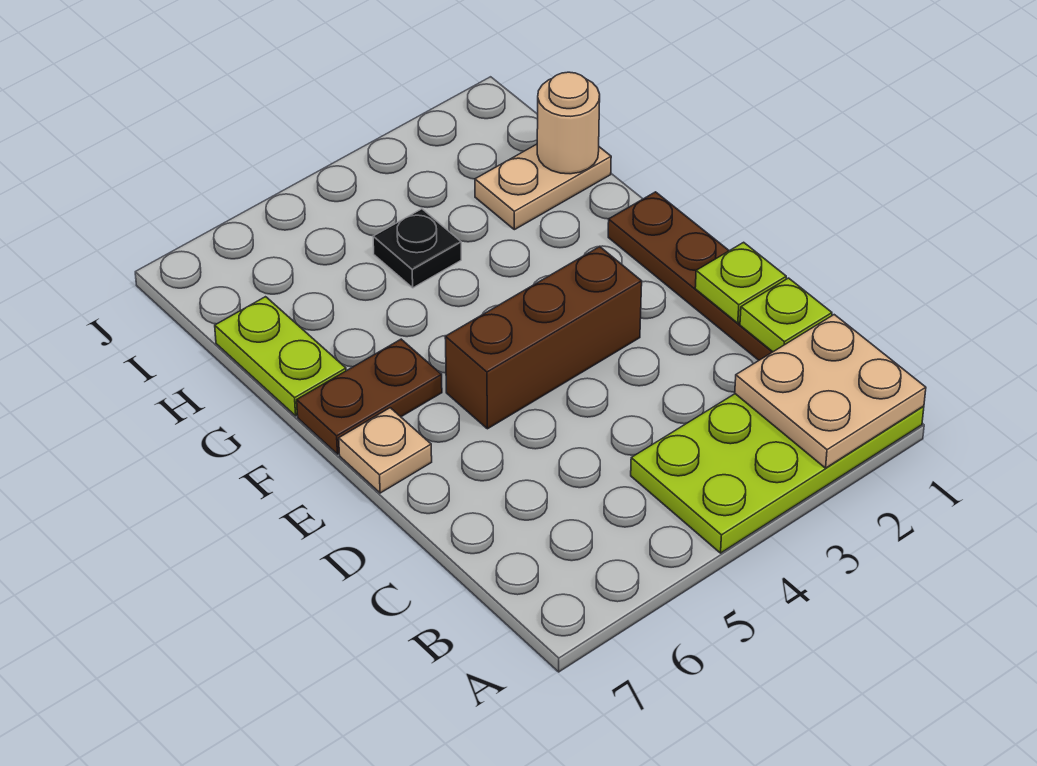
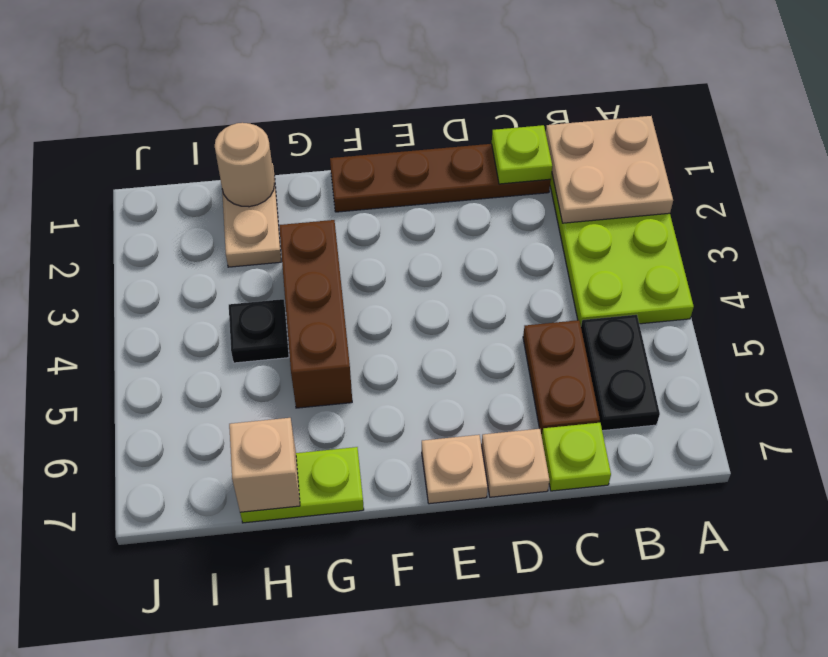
none -> black plate B5:B6 level 1
lime plate D1 level 2 -> lime plate C7 level 1
none -> tan plate D7 level 1
brown brick E3:E5 level 1 -> brown brick G3:G5 level 1
brown plate F6:F7 level 1 -> brown plate C5:C6 level 1
none -> tan brick H7 level 2

